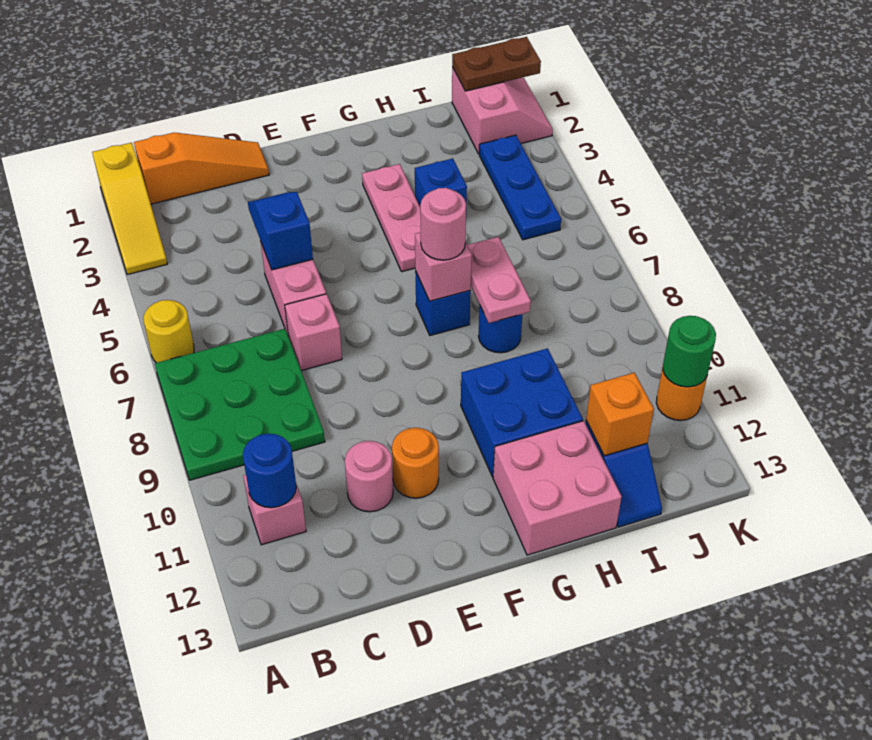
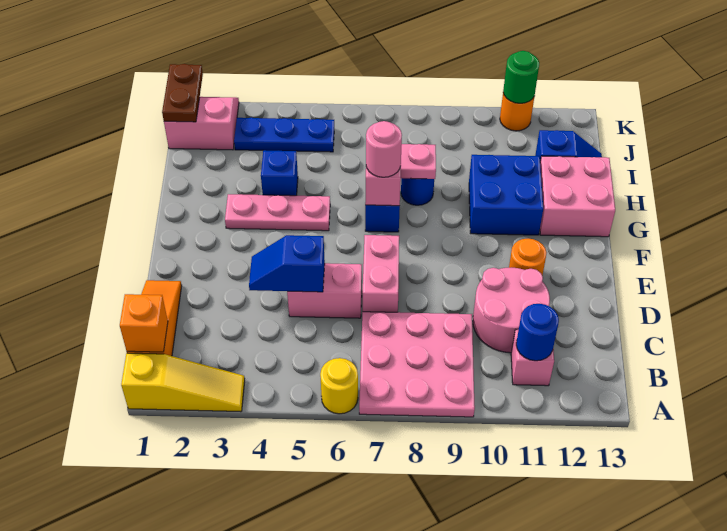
green plate A7:C9 level 1 -> pink plate A7:C9 level 1
pink brick D7 level 1 -> pink brick D7:E7 level 1
pink round brick D11 level 1 -> pink round brick C10:D11 level 1
orange brick I12 level 2 -> orange brick B1 level 2

